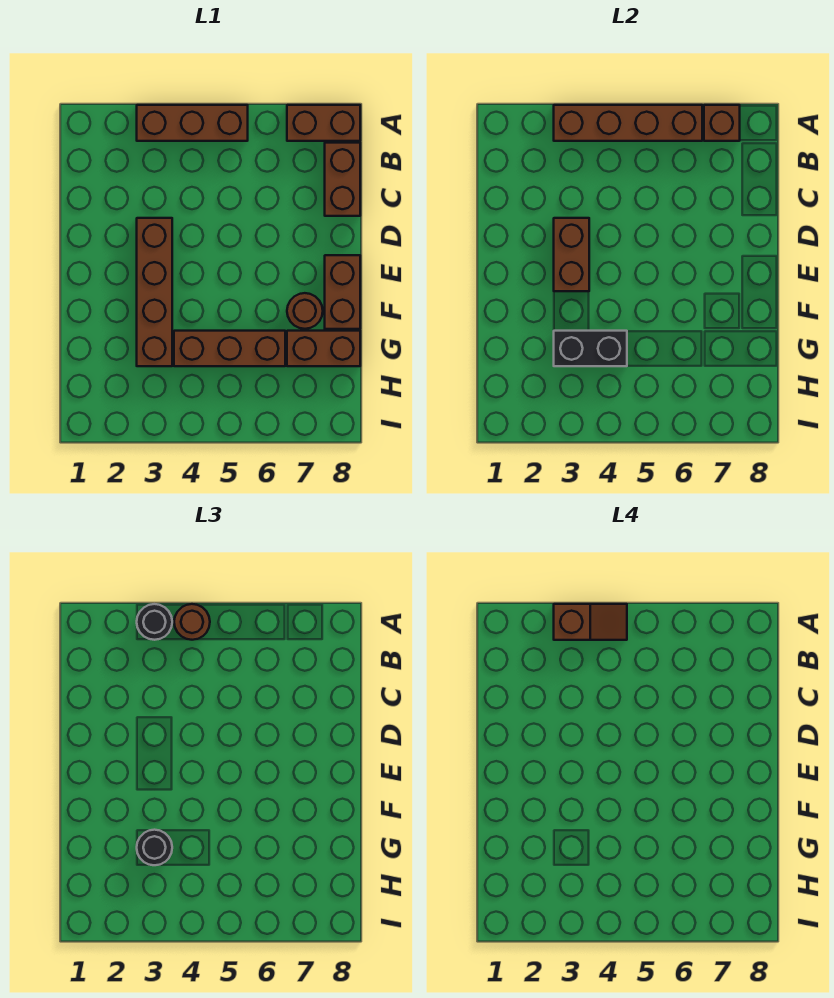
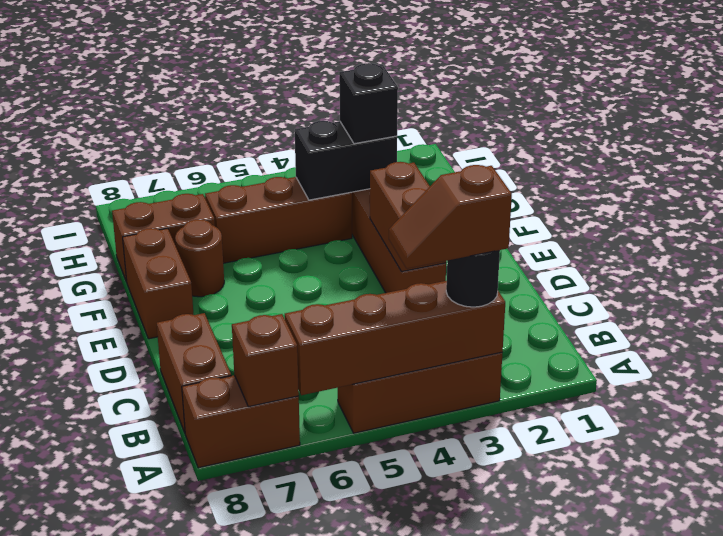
brown round brick A4 level 3 -> none
black round brick G3 level 3 -> black brick G3 level 3

